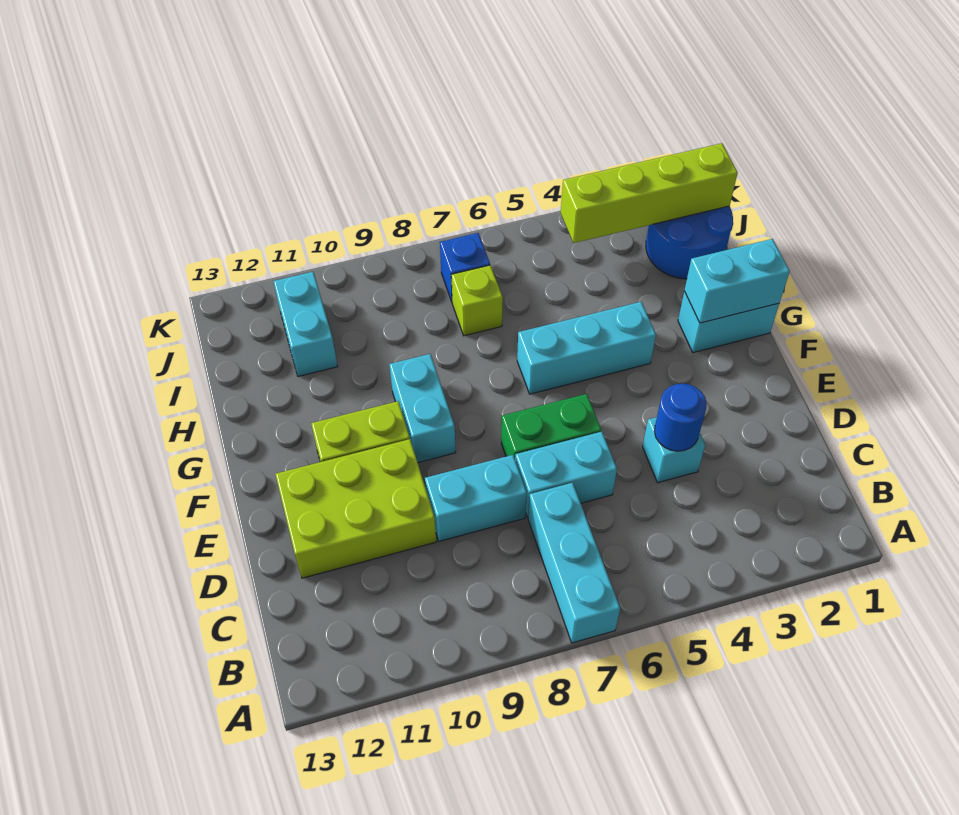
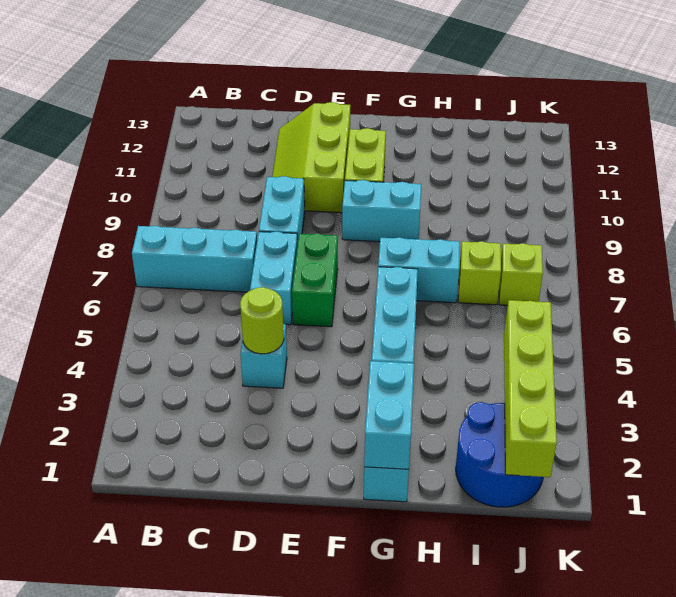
blue round brick D4 level 2 -> lime round brick D4 level 2
lime brick D10:E12 level 1 -> lime slope D10:E12 level 1 top E
cyan brick I11:J11 level 1 -> cyan brick G7:H7 level 1
blue brick J7 level 1 -> lime brick J7 level 1

